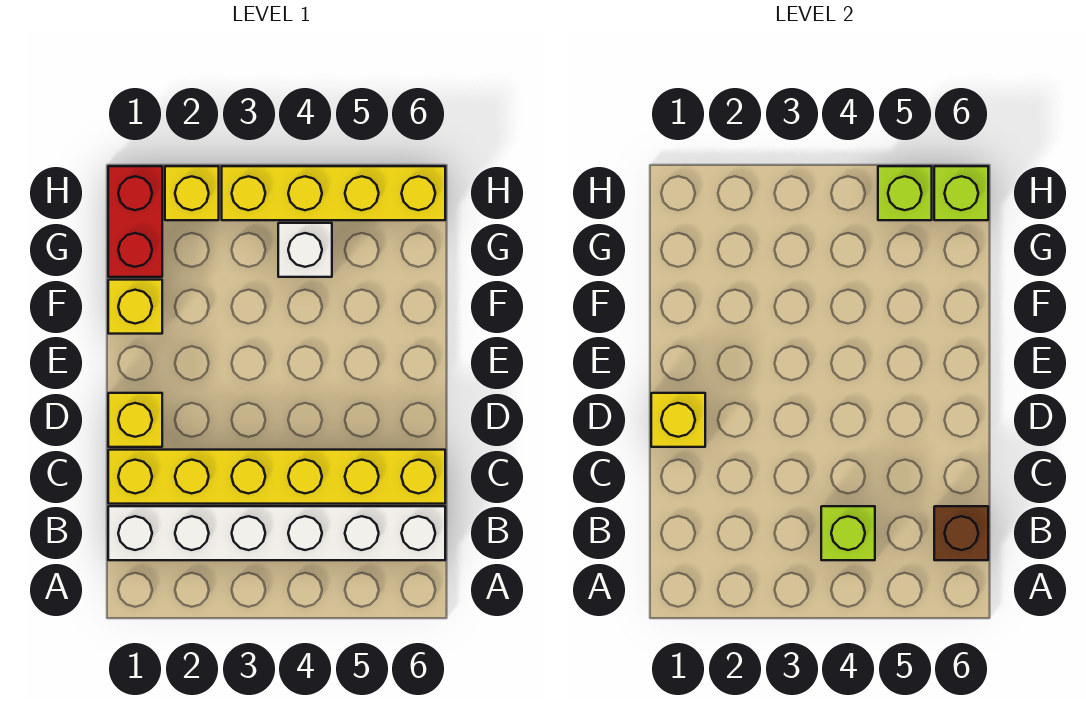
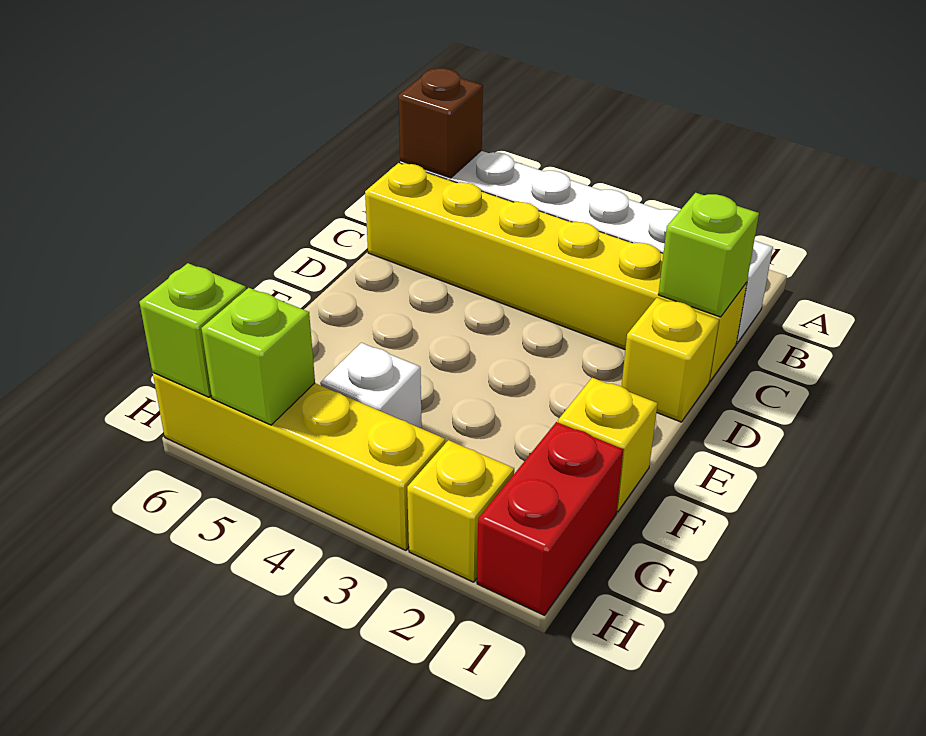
lime brick B4 level 2 -> lime brick C1 level 2
yellow brick D1 level 2 -> none

